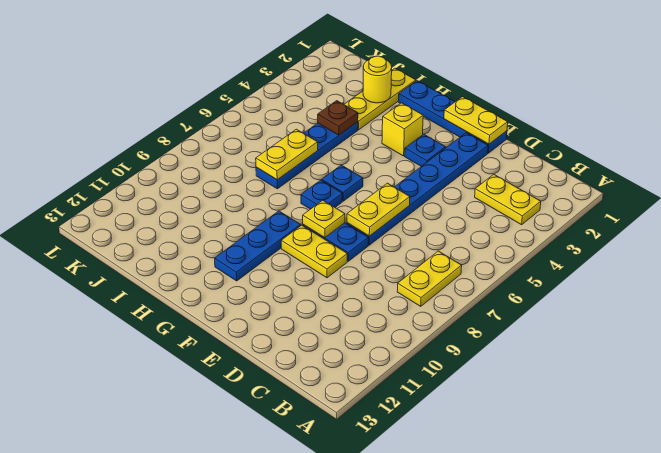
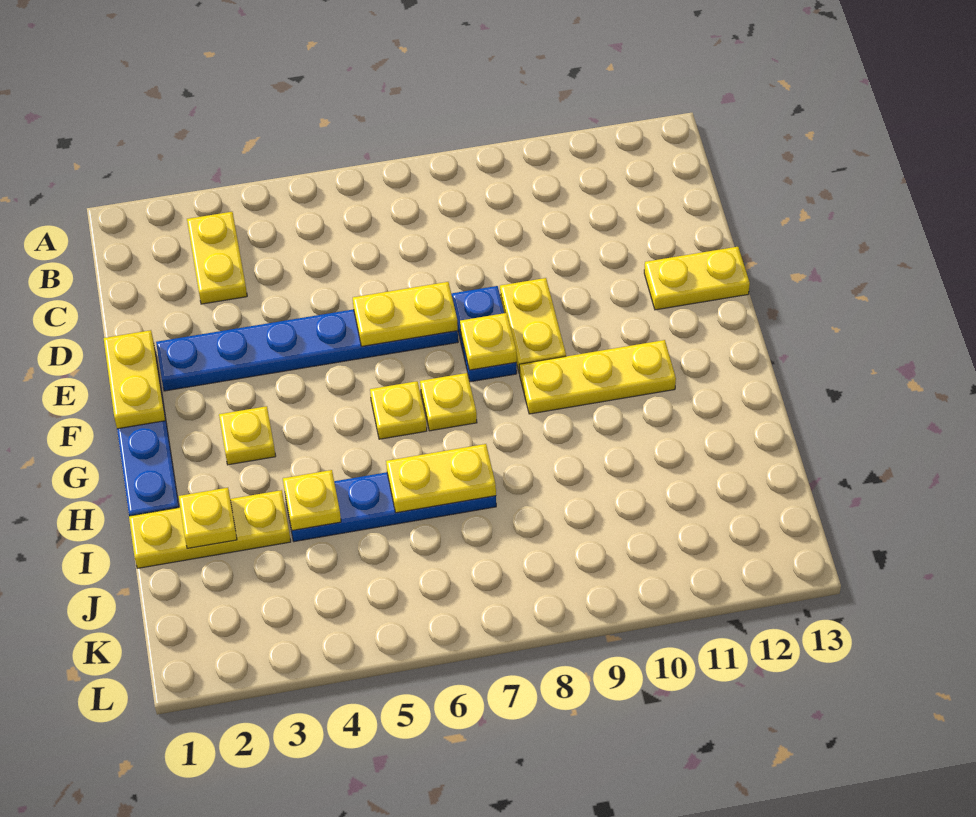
yellow plate B7:B8 level 1 -> yellow plate E12:E13 level 1
blue plate F3 level 1 -> none
yellow brick G3 level 1 -> yellow plate G3 level 1
blue plate G6 level 1 -> yellow plate G6 level 1
blue plate G7 level 1 -> yellow plate G7 level 1
blue plate G9:G11 level 1 -> yellow plate G9:G11 level 1
yellow round brick I2 level 2 -> yellow plate I2 level 2
brown plate I4 level 2 -> yellow plate I4 level 2

